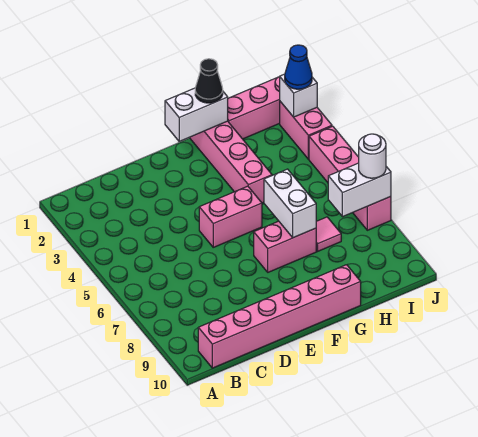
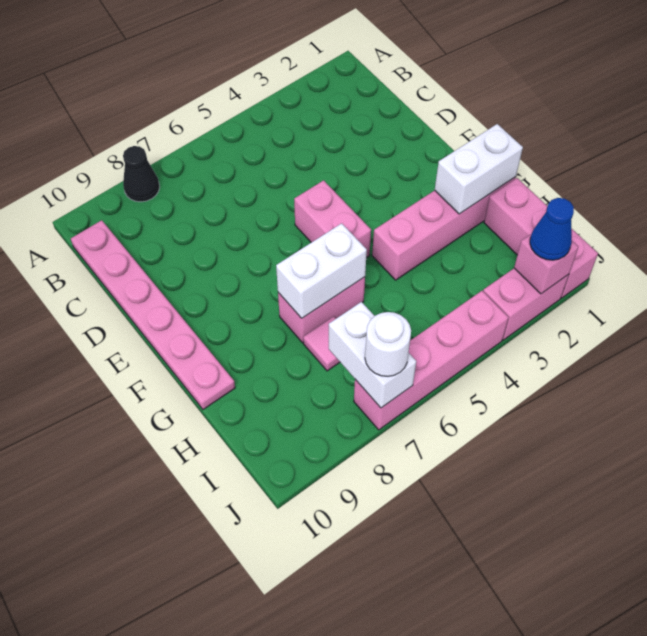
pink brick B10:G10 level 1 -> pink plate B10:G10 level 1
white brick F1:G1 level 2 -> white brick G1:G2 level 2
pink brick F7:G7 level 1 -> pink brick G6:G7 level 1
black cone G1 level 3 -> black cone A8 level 1
white brick J2 level 2 -> pink brick J2 level 2

